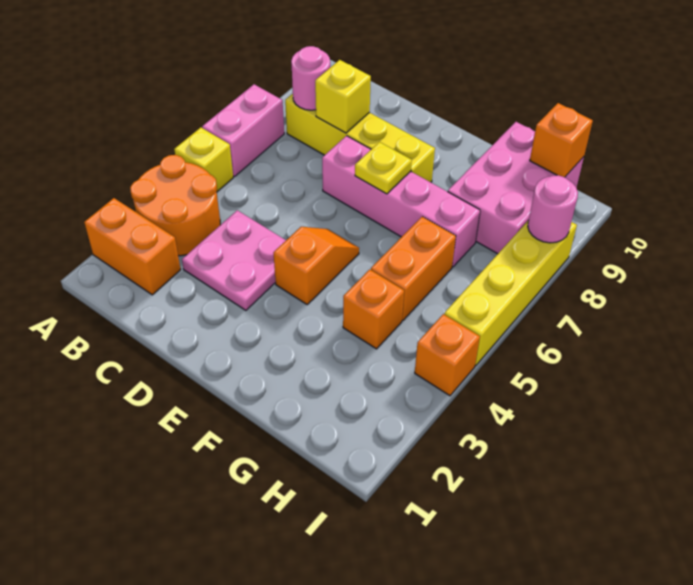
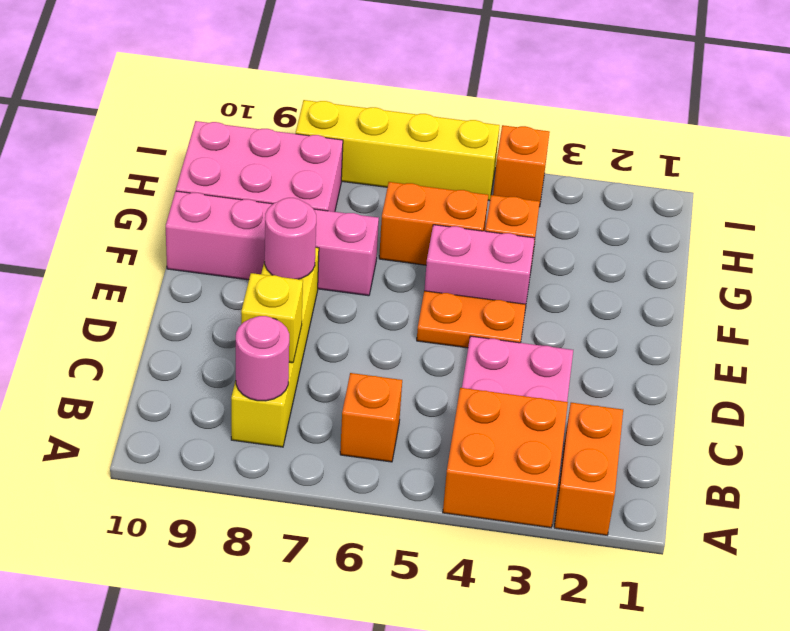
orange round brick A3:B4 level 1 -> orange brick A3:B4 level 1
yellow brick A5 level 1 -> none
pink brick A6:A7 level 1 -> pink brick F4:F5 level 1
pink brick D7:G7 level 1 -> pink brick F7:F10 level 1
orange slope E4:E5 level 1 top 4 -> orange plate E4:E5 level 1
yellow plate E7 level 2 -> none
orange brick H10 level 2 -> orange brick B6 level 1
pink round brick I8 level 2 -> pink round brick E8 level 2

